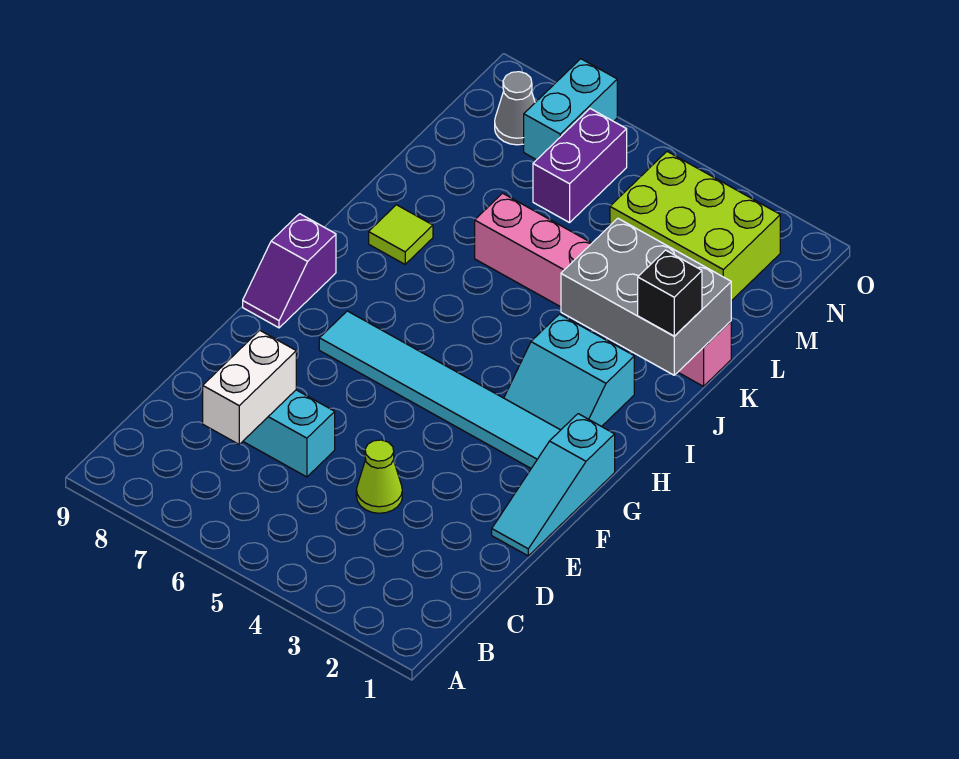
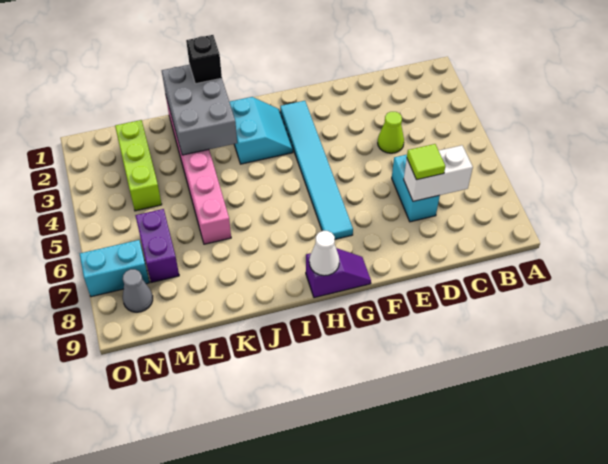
cyan slope E1:G1 level 1 top G -> none
none -> white cone H9 level 2
lime tile J8 level 1 -> lime tile D7 level 3
lime brick M2:N4 level 1 -> lime brick M2:M4 level 1
purple brick M6:N6 level 1 -> purple brick M6:M7 level 1

